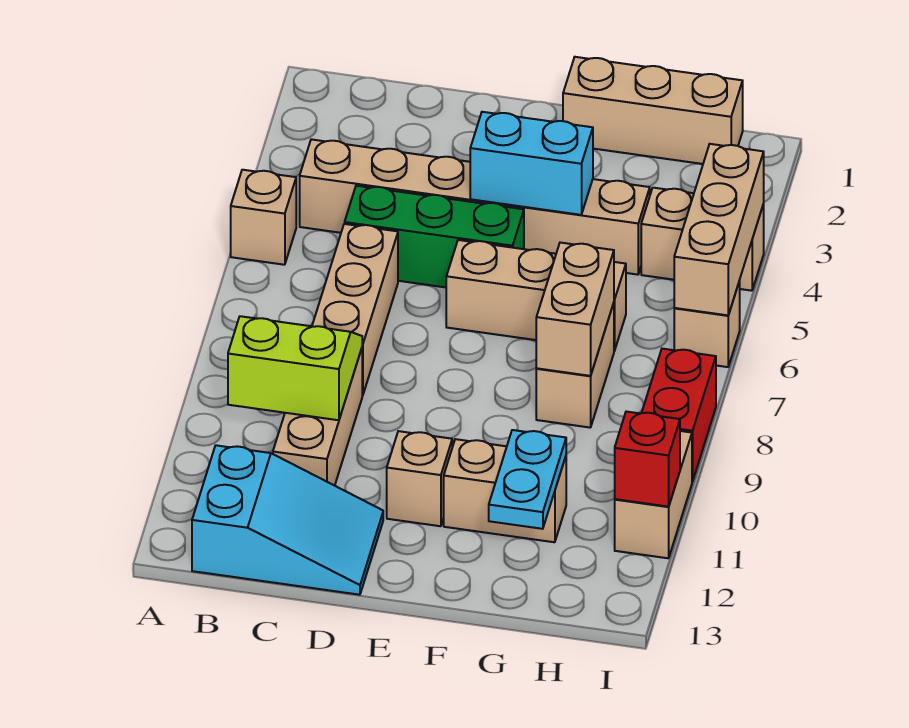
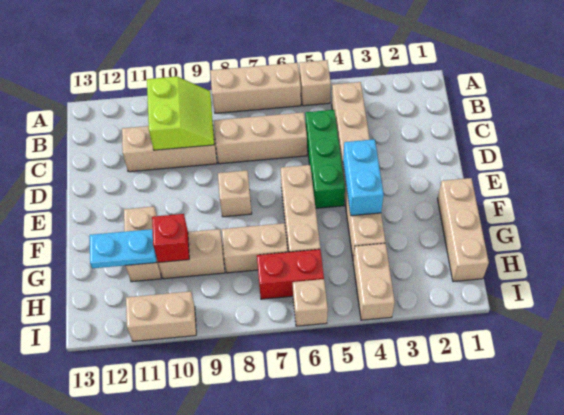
cyan slope B12:D13 level 1 top B -> none
tan brick E11 level 1 -> tan brick E8 level 1
tan brick G7:G8 level 2 -> tan brick G9:G10 level 1
tan brick I4:I6 level 2 -> tan brick A6:A8 level 1
red brick I8:I9 level 1 -> red brick H6:H7 level 1
red brick I11 level 2 -> red brick G10 level 2

